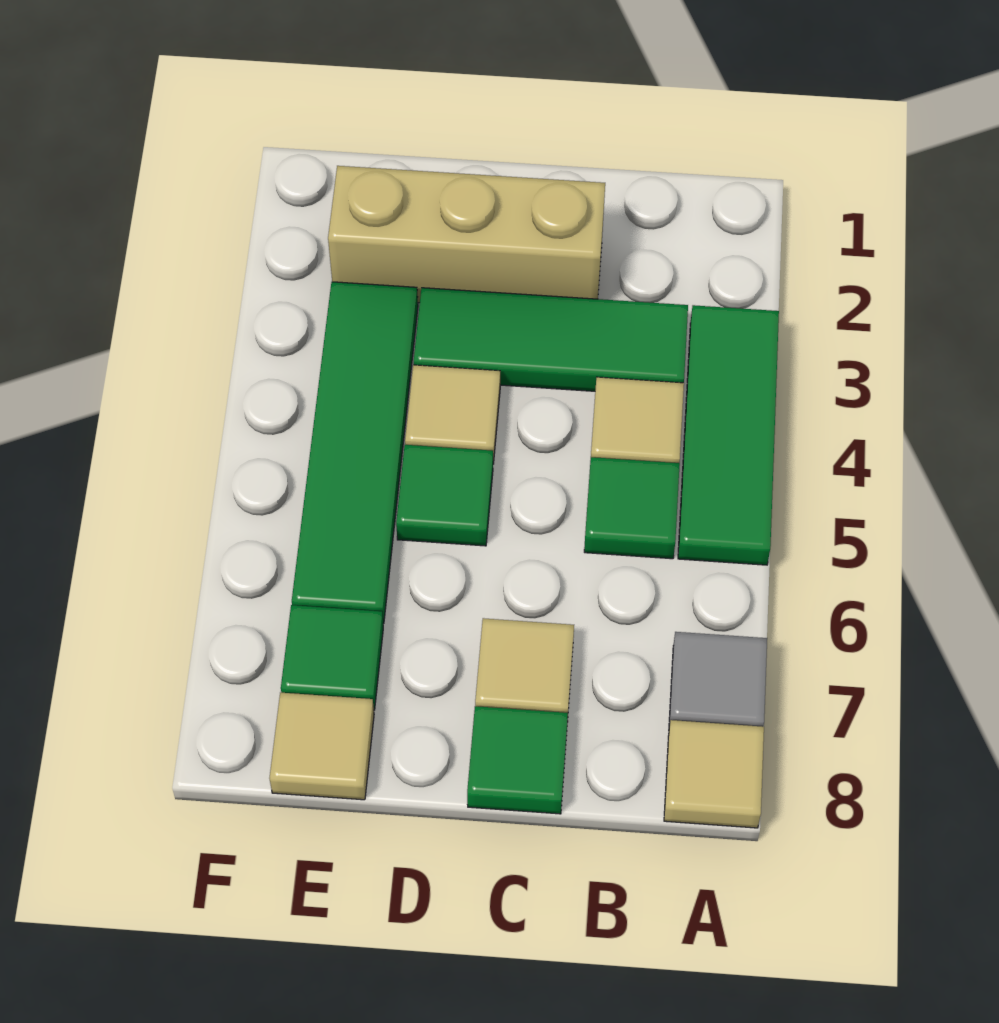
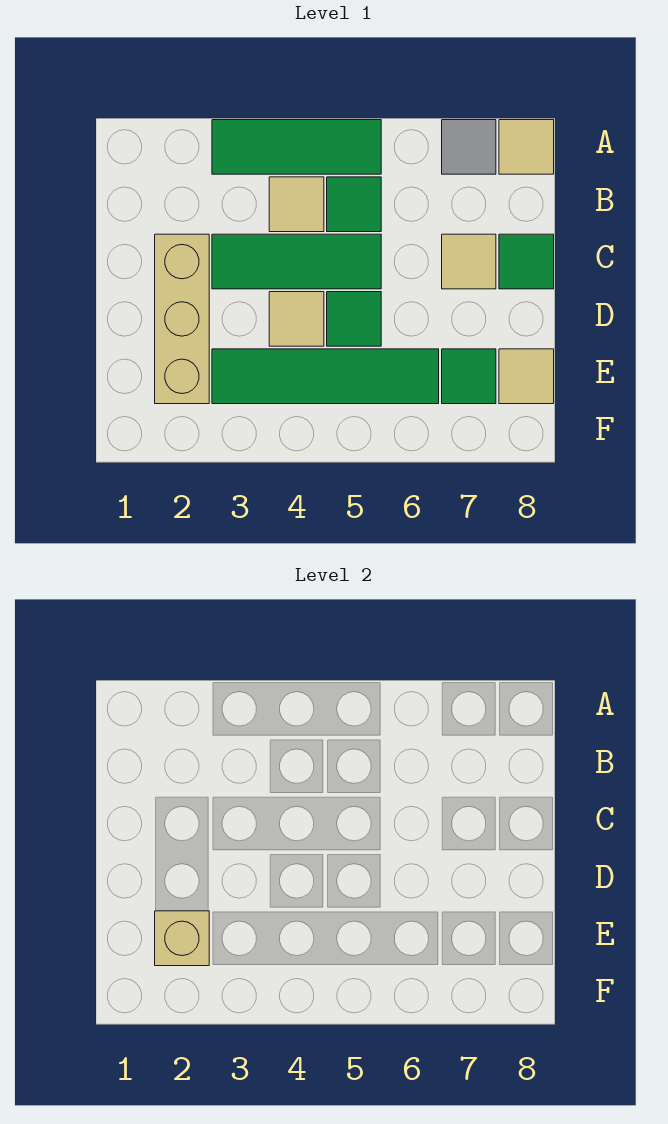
green tile B3:D3 level 1 -> green tile C3:C5 level 1
none -> tan brick E2 level 2

